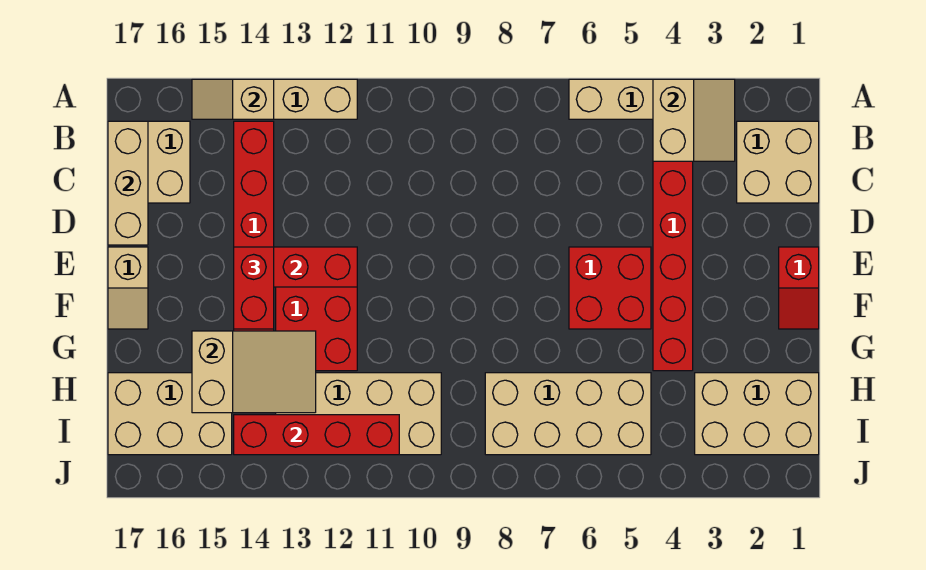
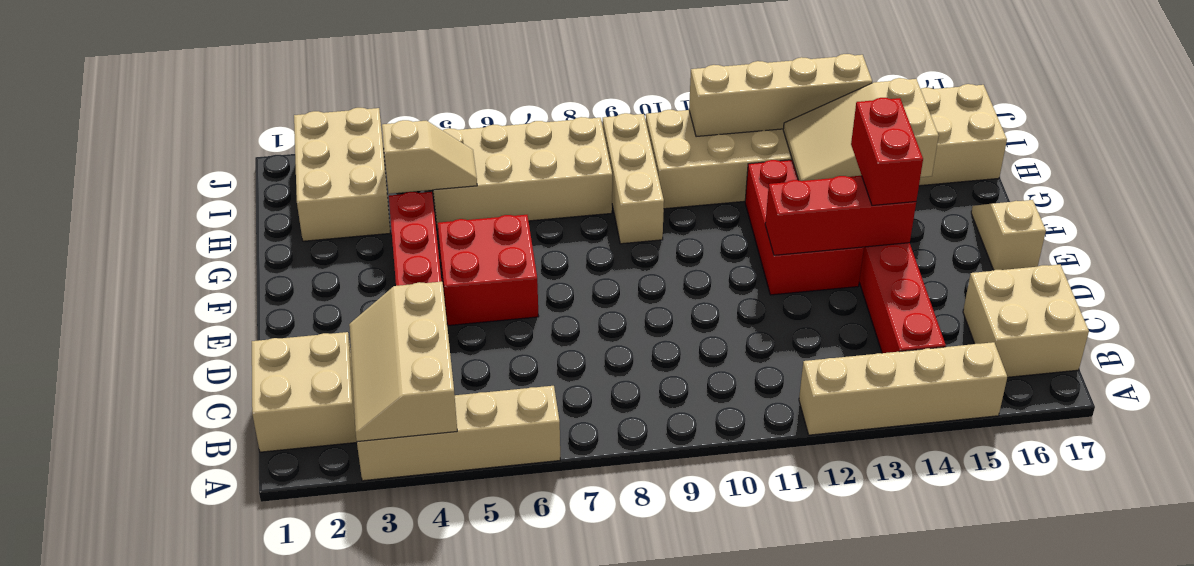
tan slope A3:B4 level 2 top 4 -> tan slope A3:C4 level 2 top 4
tan slope A14:A15 level 2 top 14 -> tan slope H4:H5 level 2 top 4
tan brick B17:D17 level 2 -> tan brick G9:I9 level 1
red slope E1:F1 level 1 top E -> none
tan brick H1:I3 level 1 -> tan brick H2:J3 level 1
red brick I11:I14 level 2 -> tan brick I11:I14 level 2

